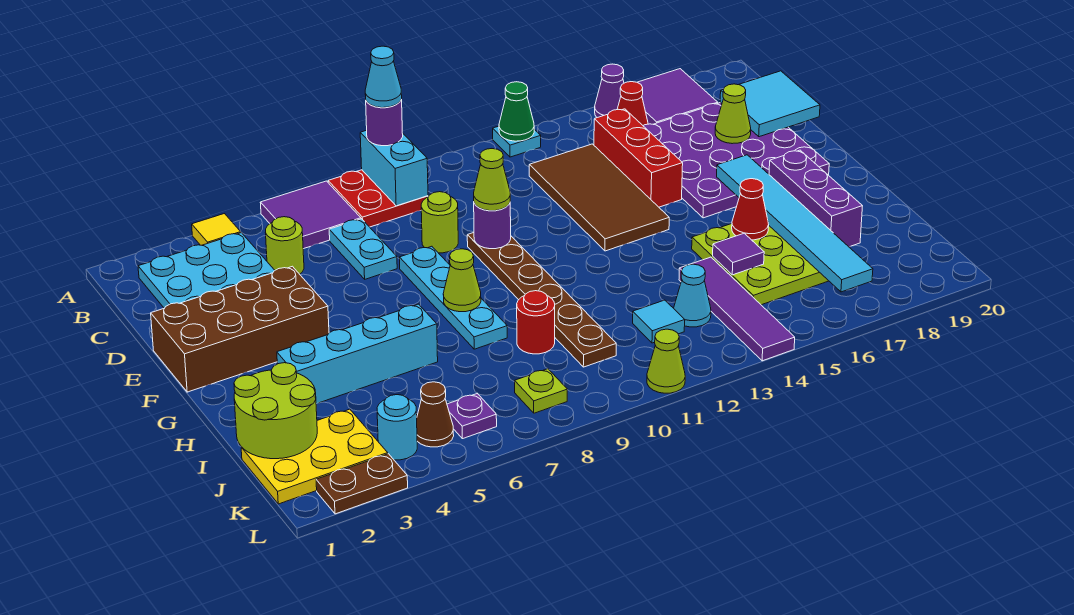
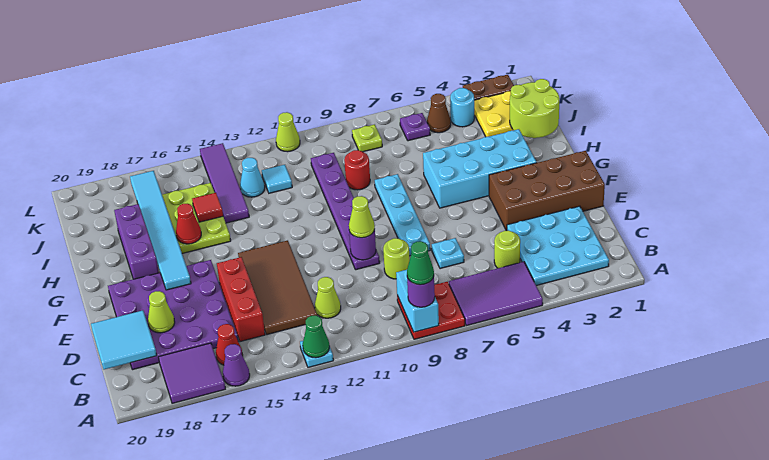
yellow tile A4 level 1 -> none
purple tile A6:B7 level 1 -> purple tile A5:B7 level 1
cyan cone A9 level 4 -> green cone A9 level 4
cyan plate C7:D7 level 1 -> cyan plate D7 level 1
brown plate E10:J10 level 1 -> purple plate E10:J10 level 1
lime cone G8 level 2 -> lime cone C12 level 1
cyan brick H3:H6 level 1 -> cyan brick G3:H6 level 1
purple tile I15 level 2 -> red tile I15 level 2

